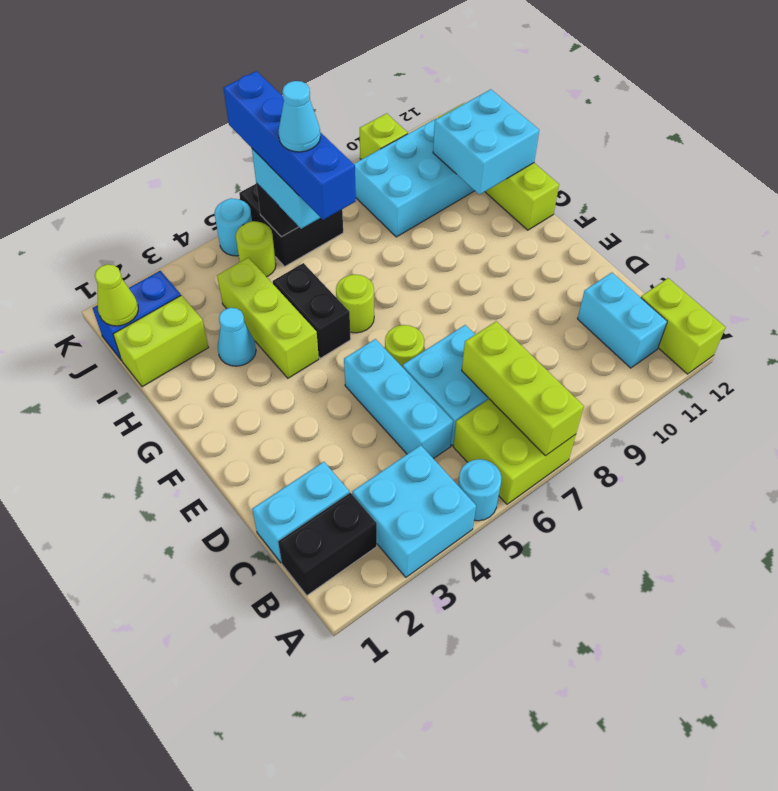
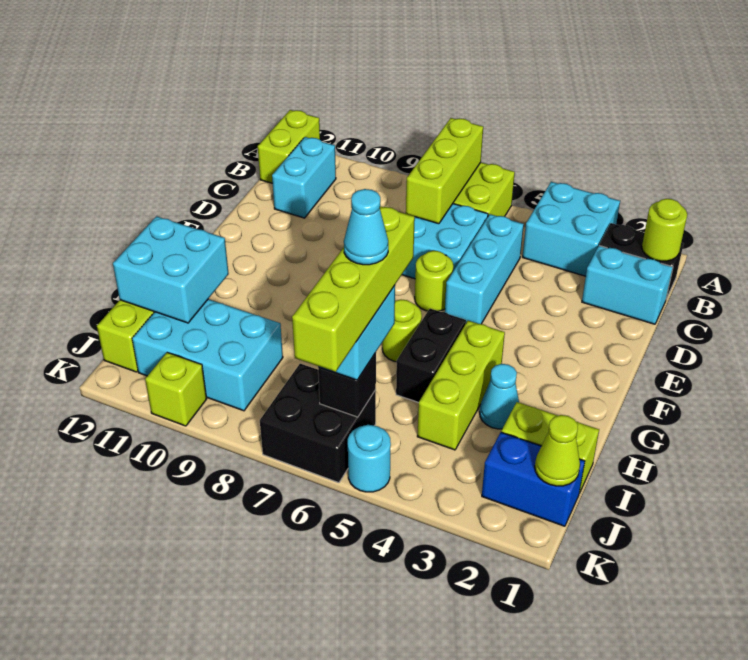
cyan round brick A5 level 1 -> none
blue brick H6:K6 level 4 -> lime brick H6:K6 level 4
lime round brick J5 level 1 -> lime round brick B1 level 2

